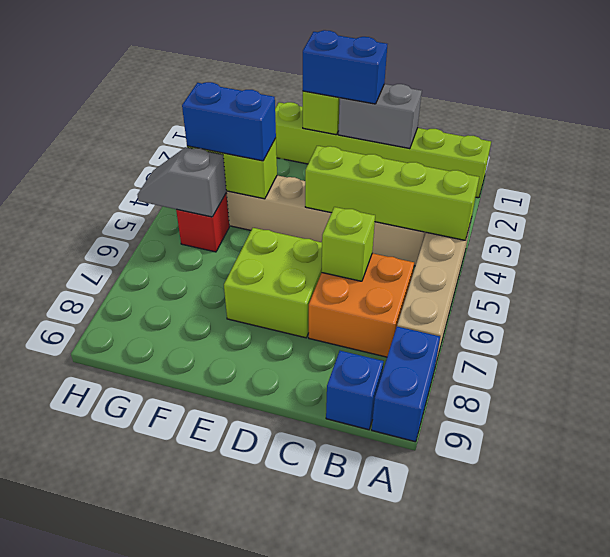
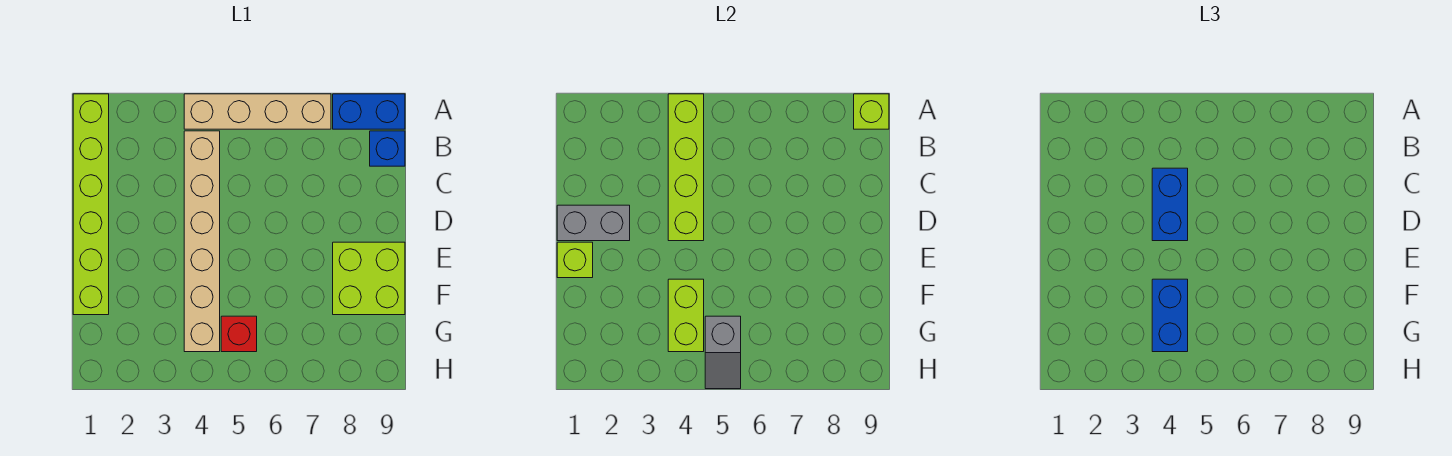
orange brick B6:C7 level 1 -> none
grey brick C1:D1 level 2 -> grey brick D1:D2 level 2
lime brick C6 level 2 -> lime brick A9 level 2
blue brick D1:E1 level 3 -> blue brick C4:D4 level 3
lime brick D6:E7 level 1 -> lime brick E8:F9 level 1

